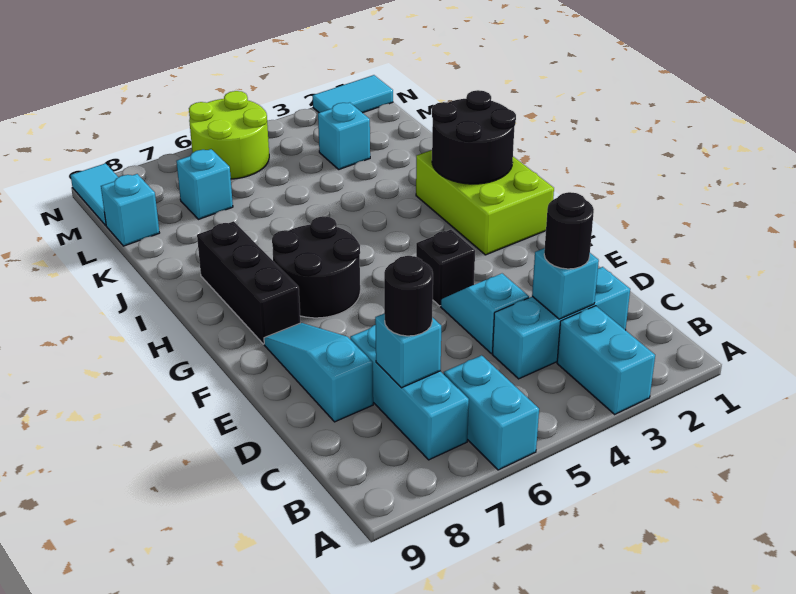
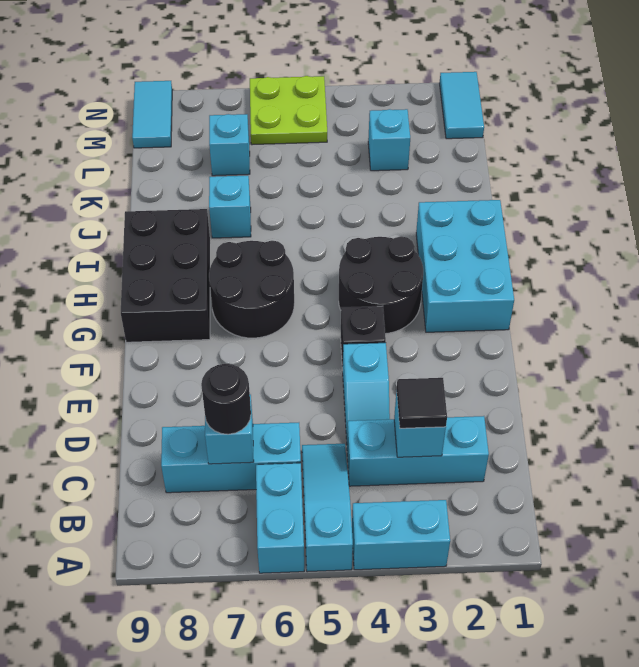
cyan brick A3:B3 level 1 -> cyan brick A3:A4 level 1
cyan brick B7:D7 level 1 -> cyan brick C6:C8 level 1
black round brick C3 level 3 -> black tile C3 level 3
cyan slope D4:E4 level 1 top D -> cyan slope D4:E4 level 1 top E
cyan slope D8:F8 level 1 top D -> cyan slope A5:C5 level 1 top A
lime brick G1:I2 level 1 -> cyan brick G1:I2 level 1
black brick G8:I8 level 1 -> black brick G8:I9 level 1
black round brick H1:I2 level 2 -> black round brick G3:H4 level 1
cyan brick L9 level 1 -> cyan brick J7 level 1
lime round brick M5:N6 level 1 -> lime plate M5:N6 level 1
cyan tile N1:N2 level 1 -> cyan tile M1:N1 level 1

